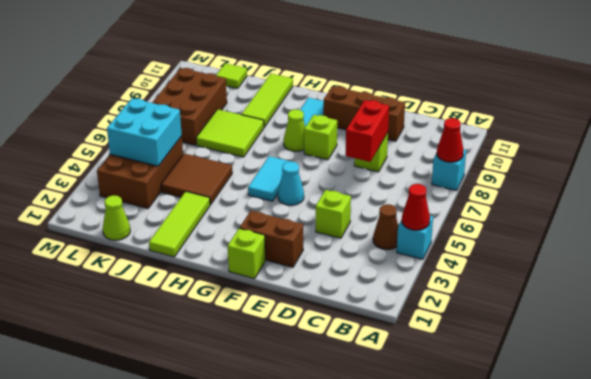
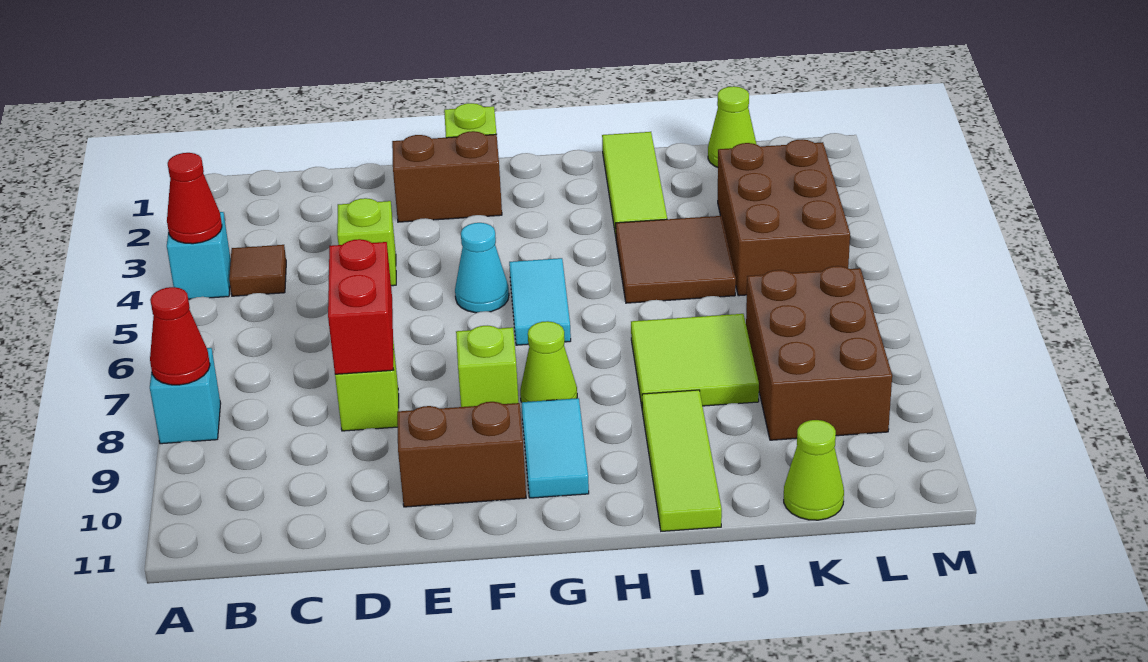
brown cone B4 level 1 -> brown tile B4 level 1
brown brick D10:F10 level 1 -> brown brick E10:F10 level 1
cyan brick K4:L5 level 2 -> none
lime tile K11 level 1 -> lime cone K11 level 1

